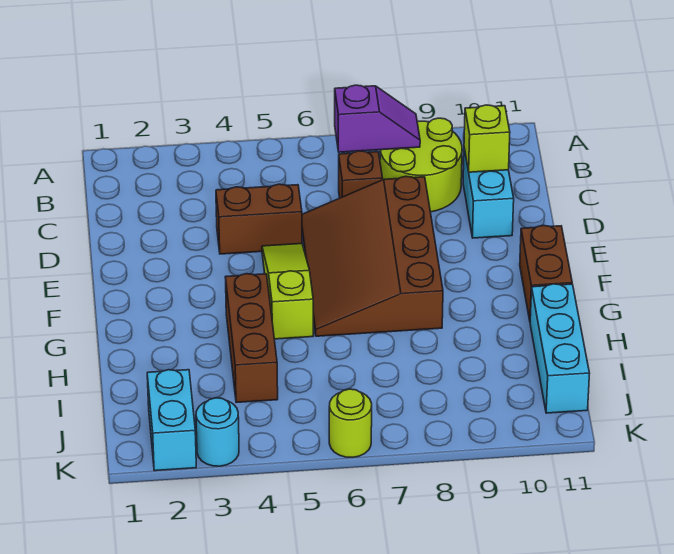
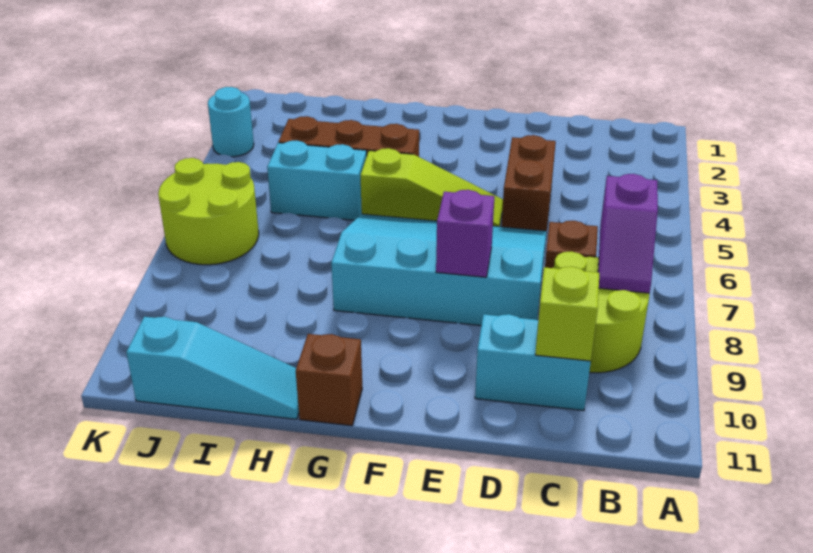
brown slope D6:G8 level 1 top 8 -> cyan slope D6:G8 level 1 top 8
none -> purple brick E8 level 2
brown brick F11:G11 level 1 -> brown brick G11 level 1
cyan brick H11:J11 level 1 -> cyan slope H11:J11 level 1 top J
cyan brick J2:K2 level 1 -> cyan brick H5:I5 level 1
lime round brick K6 level 1 -> lime round brick J6:K7 level 1

